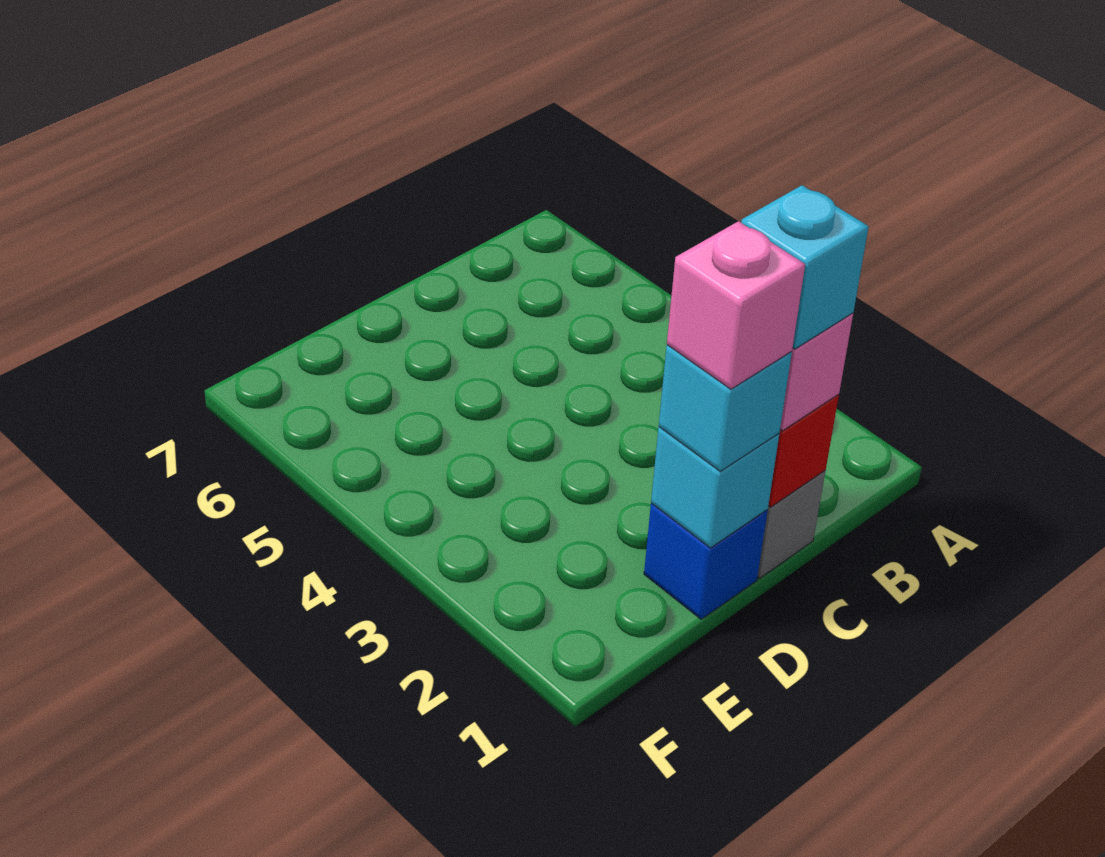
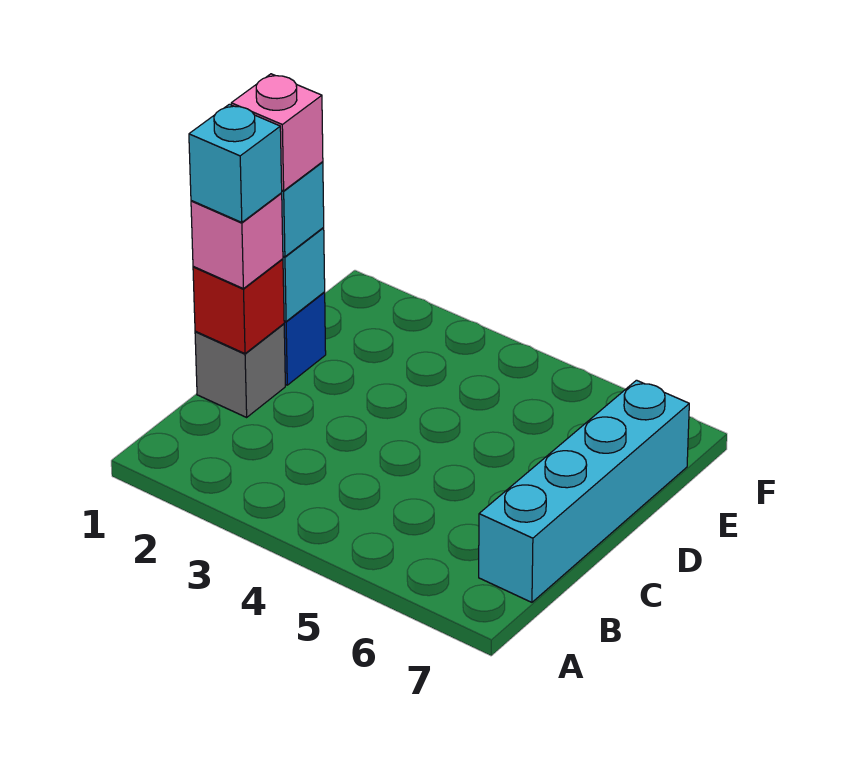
none -> cyan brick B7:E7 level 1

